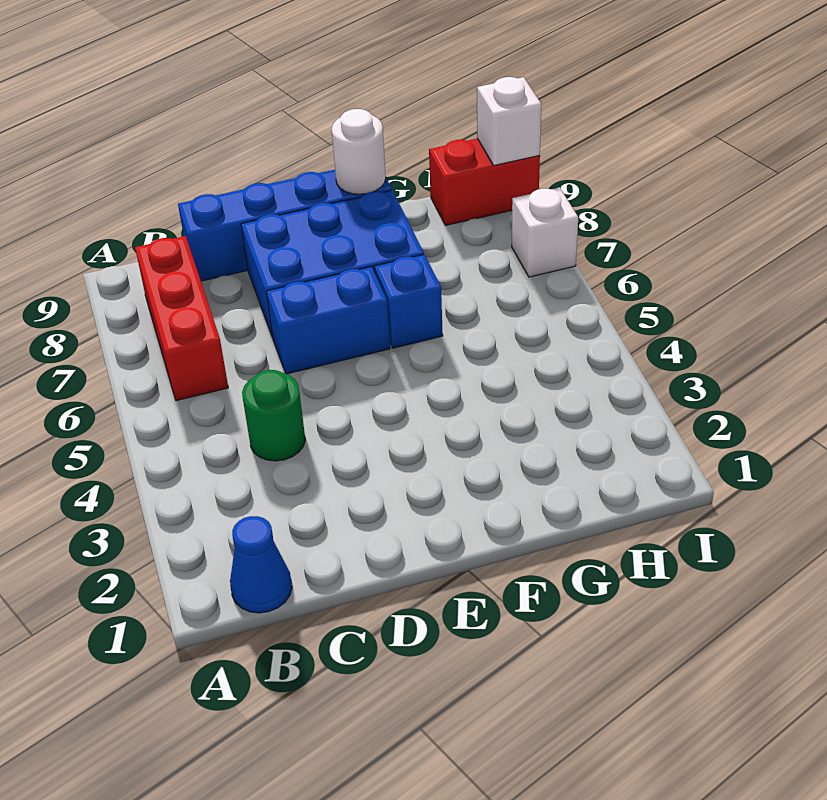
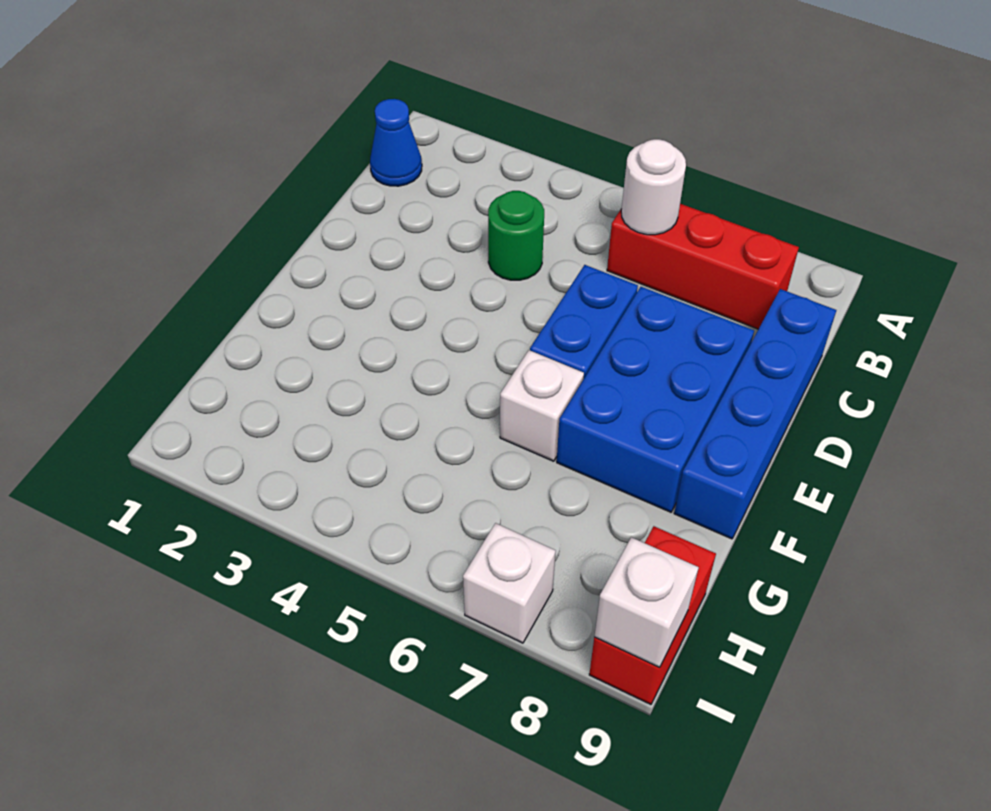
blue brick F6 level 1 -> white brick F6 level 1
white round brick F9 level 2 -> white round brick B6 level 2

